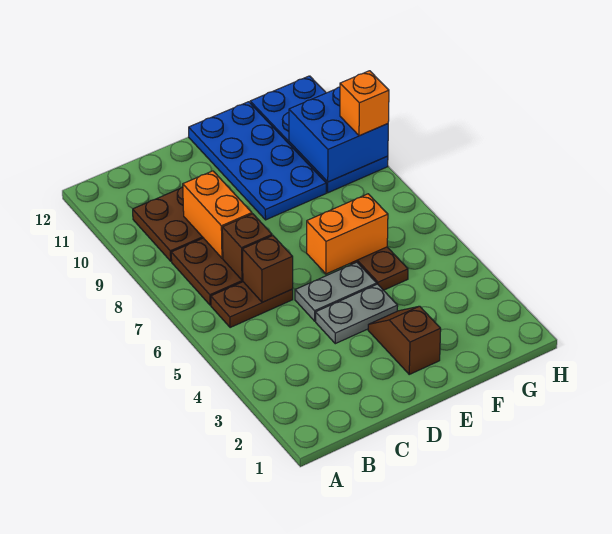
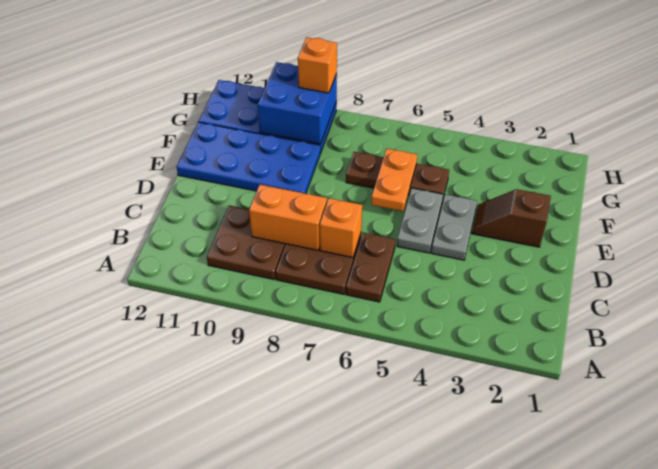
brown brick C6 level 2 -> none
brown brick C7 level 2 -> orange brick C7 level 2
orange brick E6:F6 level 2 -> orange plate E6:F6 level 2

